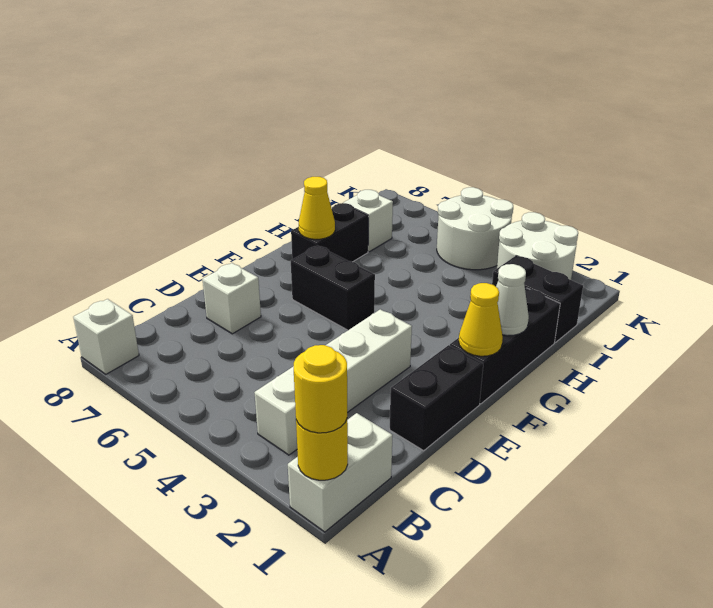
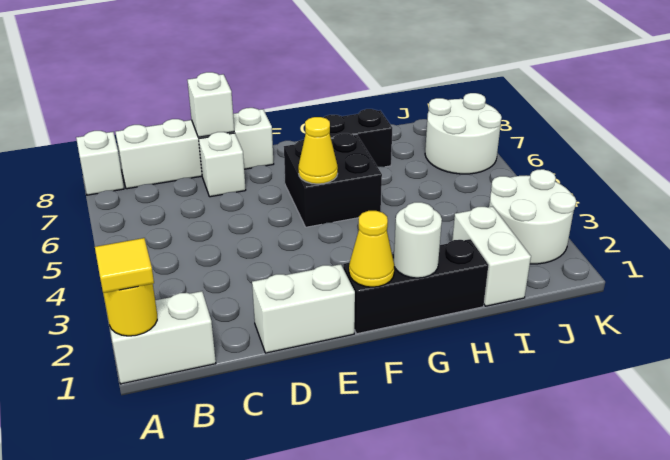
yellow round brick A1 level 3 -> yellow tile A1 level 3
white brick B3:E3 level 1 -> white brick B8:E8 level 1
black brick D1:E1 level 1 -> white brick D1:E1 level 1
black brick F5:F6 level 1 -> black brick F5:G6 level 1
white cone G1 level 2 -> white round brick G1 level 2
yellow cone G7 level 2 -> yellow cone F5 level 2
black brick I1:I2 level 1 -> white brick I1:I2 level 1
white brick I7 level 1 -> white brick D8 level 2
white round brick J4:K5 level 1 -> white round brick J6:K7 level 1

